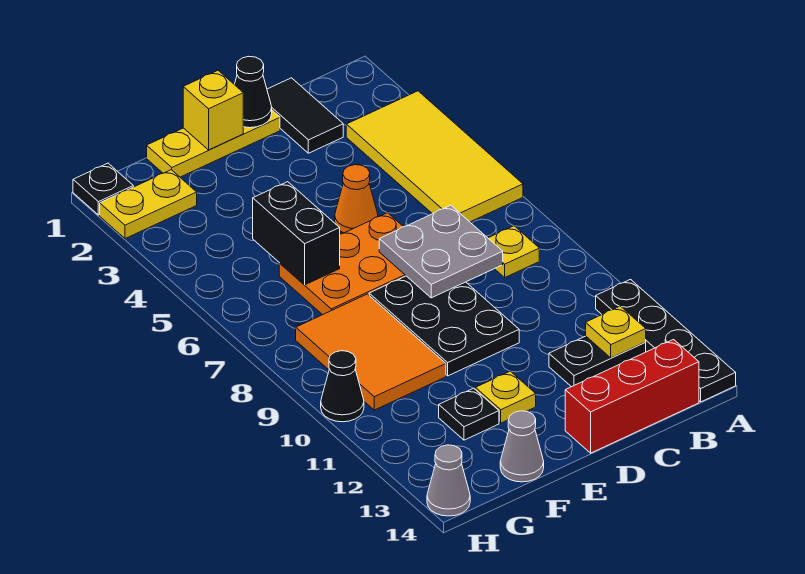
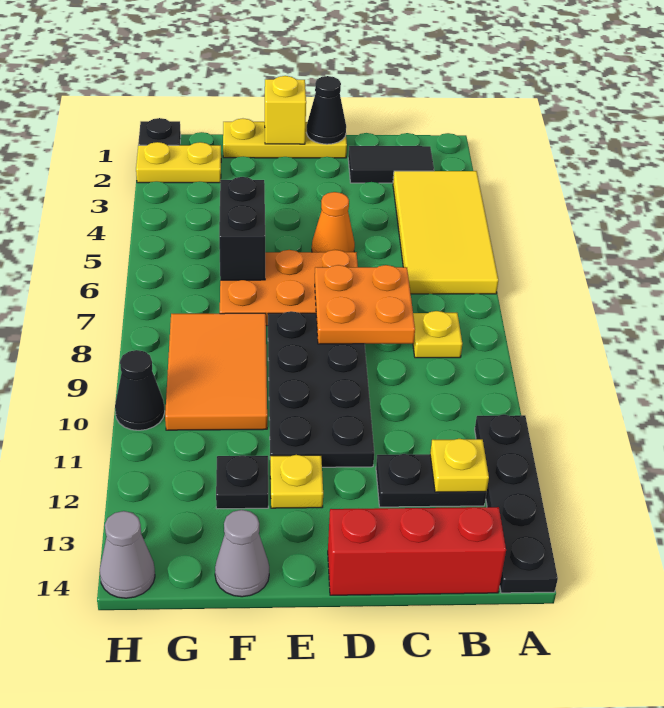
black tile C1:C2 level 1 -> black tile B2:C2 level 1
grey plate C7:D8 level 2 -> orange plate C7:D8 level 2
black plate D8:E10 level 1 -> black plate D8:E11 level 1

